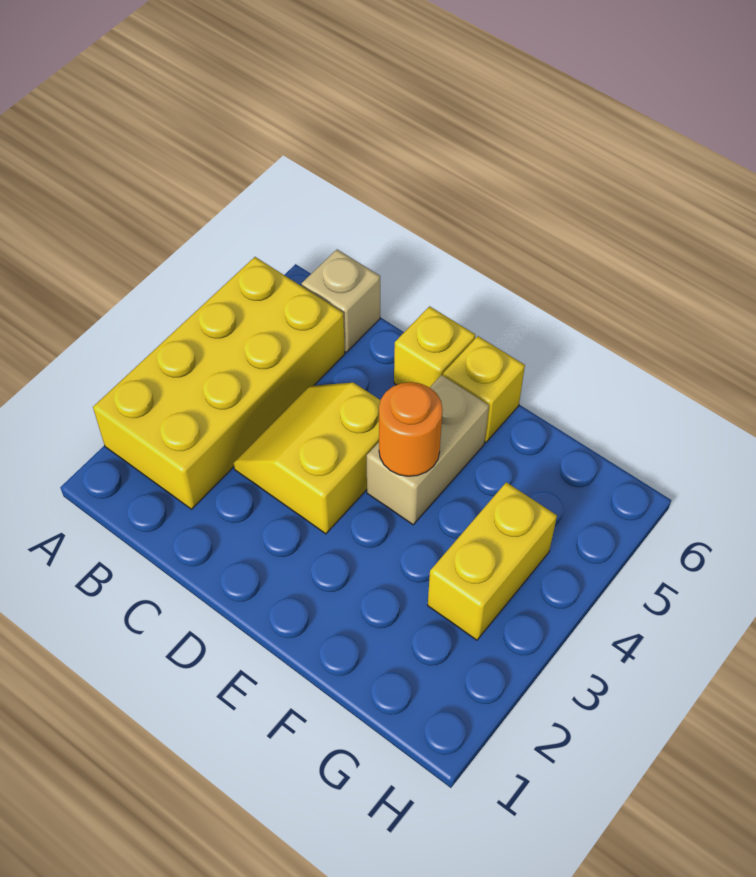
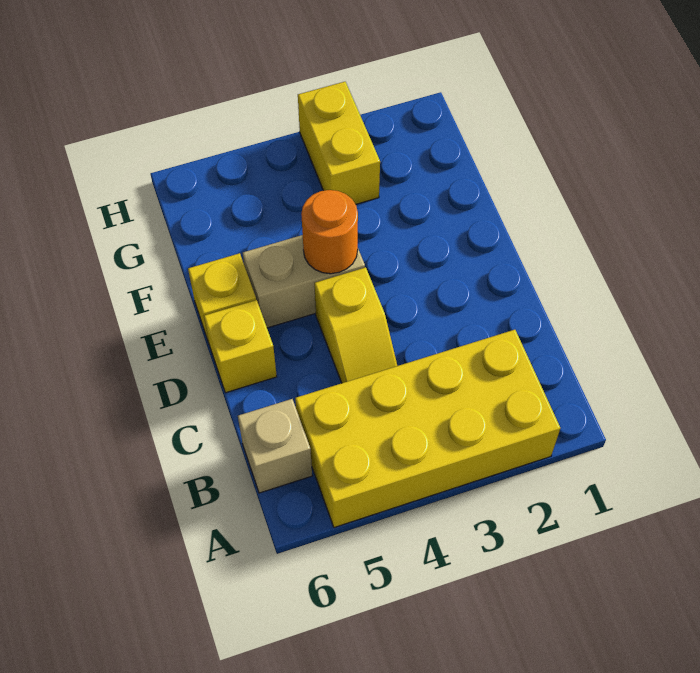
yellow slope C3:D4 level 1 top D -> yellow slope C4:D4 level 1 top D
yellow brick G3:G4 level 1 -> yellow brick G3:H3 level 1

